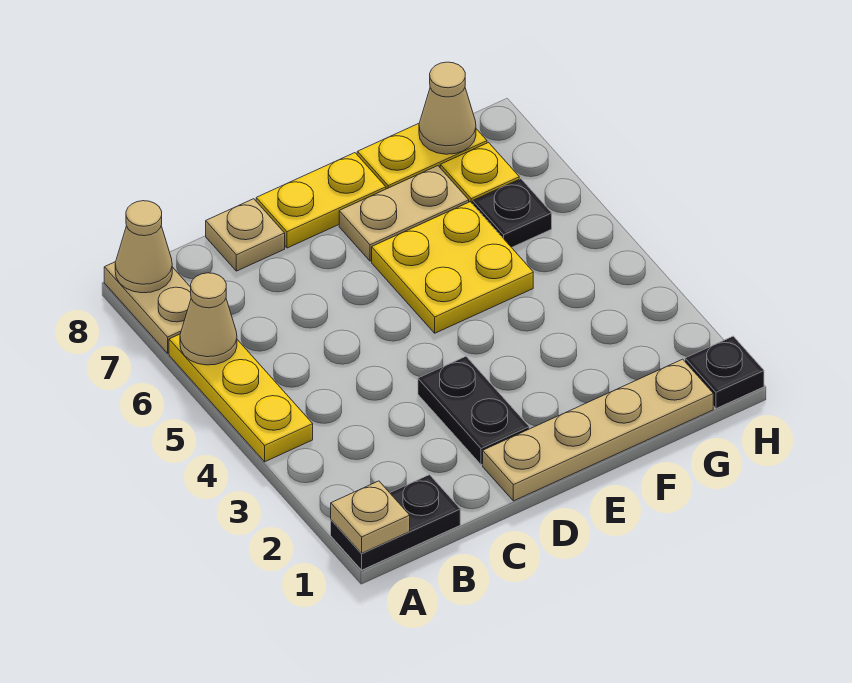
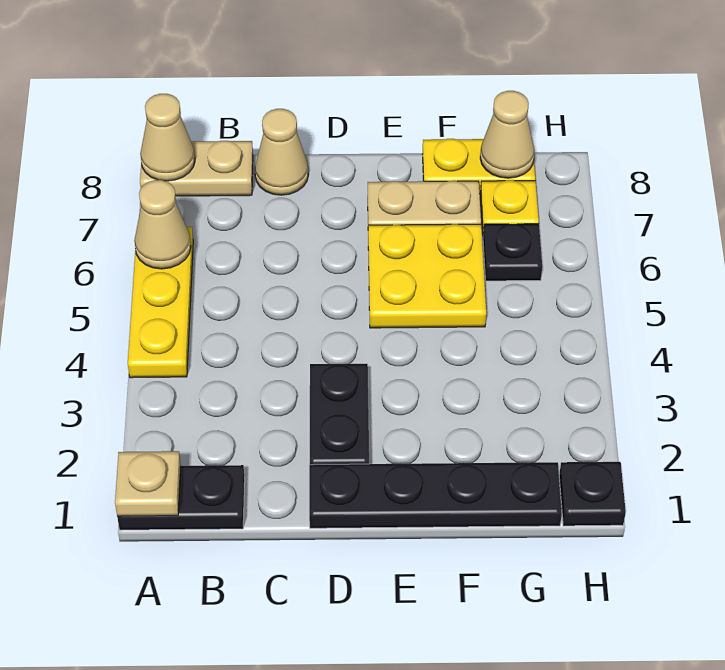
tan plate A7:A8 level 1 -> tan plate A8:B8 level 1
tan plate C8 level 1 -> tan cone C8 level 1
tan plate D1:G1 level 1 -> black plate D1:G1 level 1
yellow plate D8:E8 level 1 -> none

